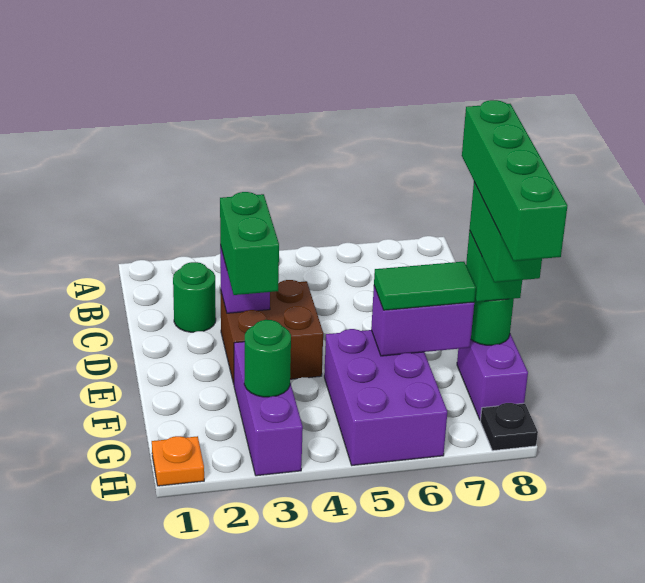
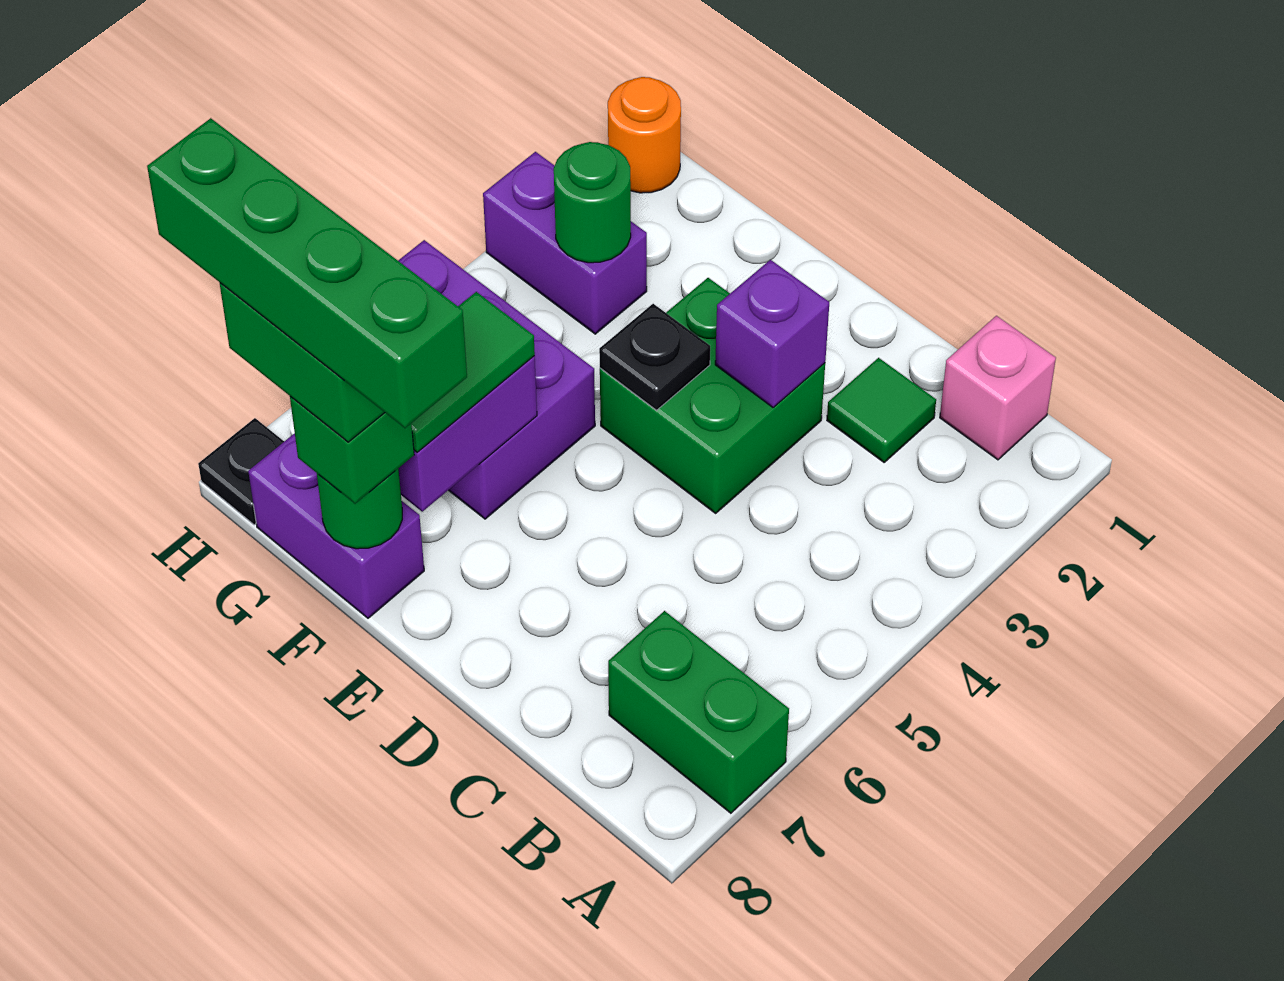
none -> pink brick B1 level 1
green round brick C2 level 1 -> green tile C2 level 1
brown brick D3:E4 level 1 -> green brick D3:E4 level 1
green brick D3:E3 level 3 -> green brick A7:B7 level 1
none -> black plate E4 level 2
purple brick F3:H3 level 1 -> purple brick G3:H3 level 1
orange plate H1 level 1 -> orange round brick H1 level 1

